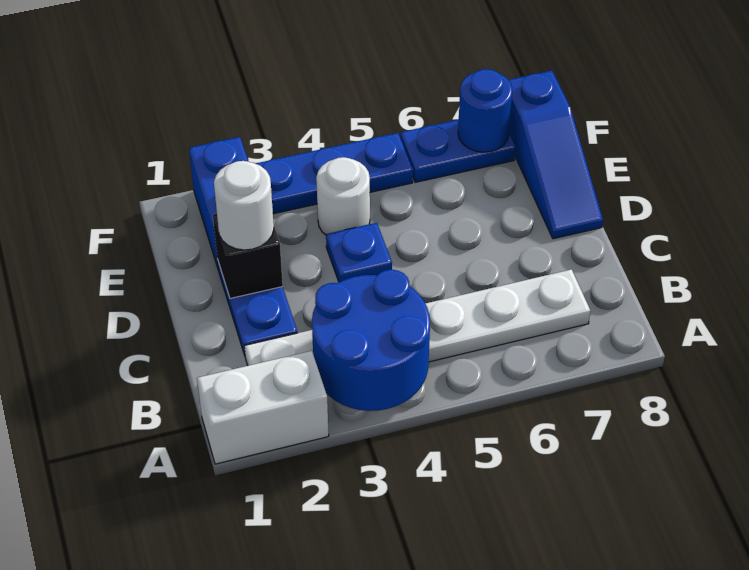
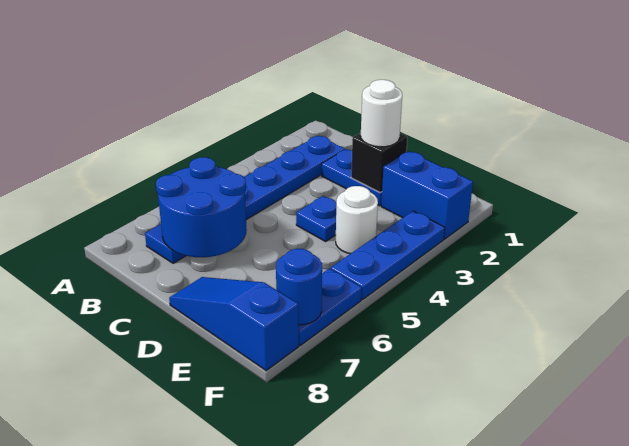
white brick A1:A2 level 1 -> none
blue round brick A3:B4 level 2 -> blue round brick B6:C7 level 2
white plate B2:B7 level 1 -> blue plate B2:B7 level 1

